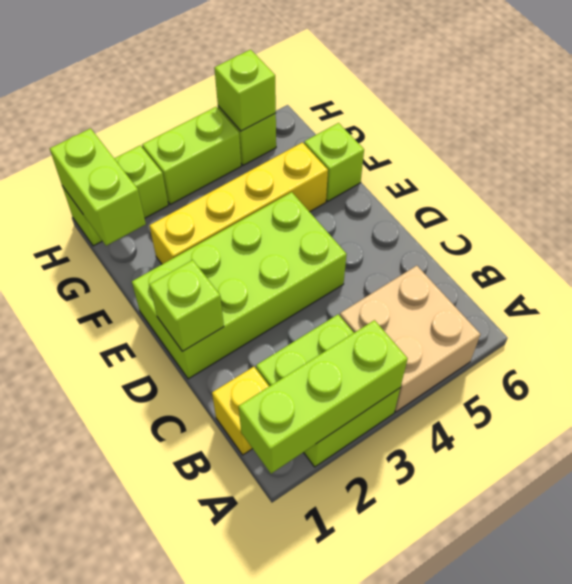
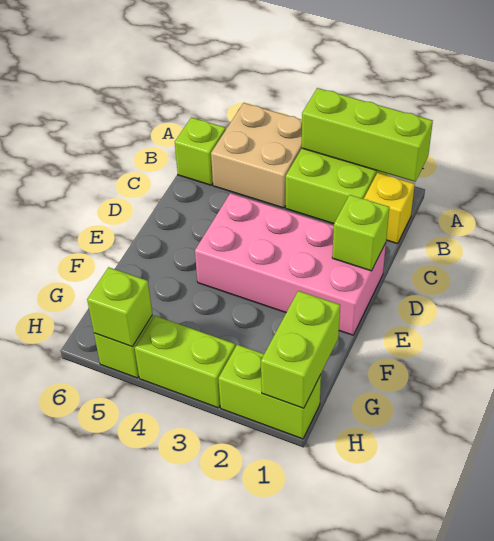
lime brick D1:E4 level 1 -> pink brick D1:E4 level 1
yellow brick F2:F5 level 1 -> none
lime brick F6 level 1 -> lime brick B6 level 1

